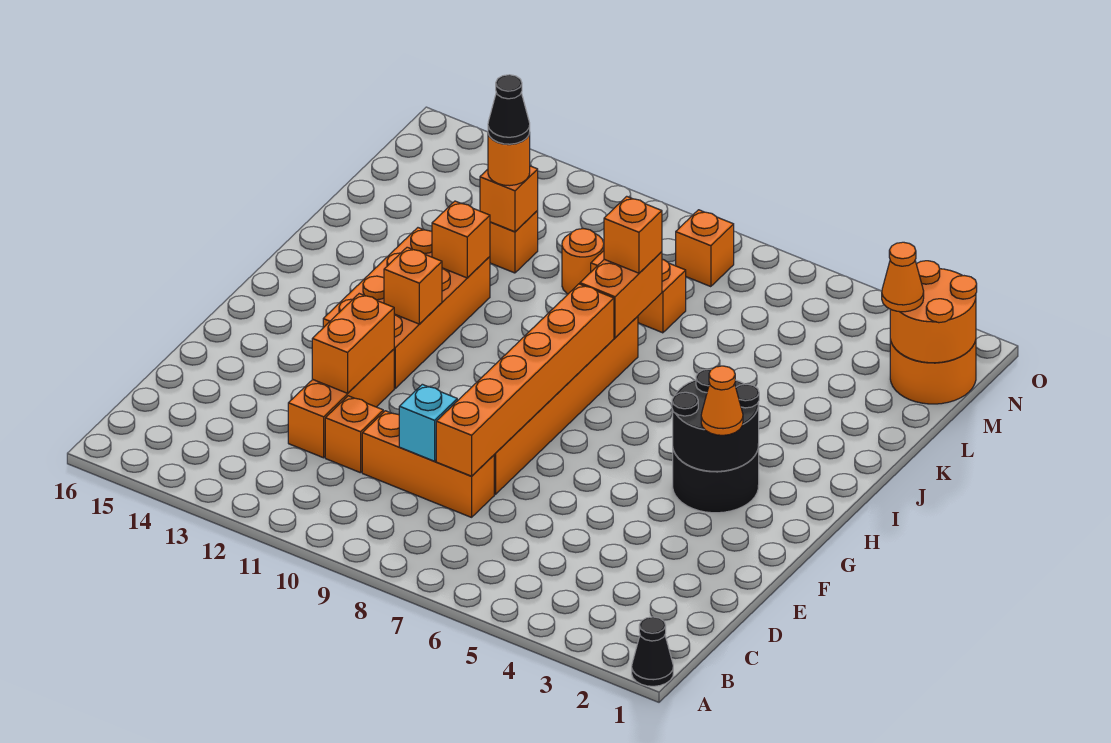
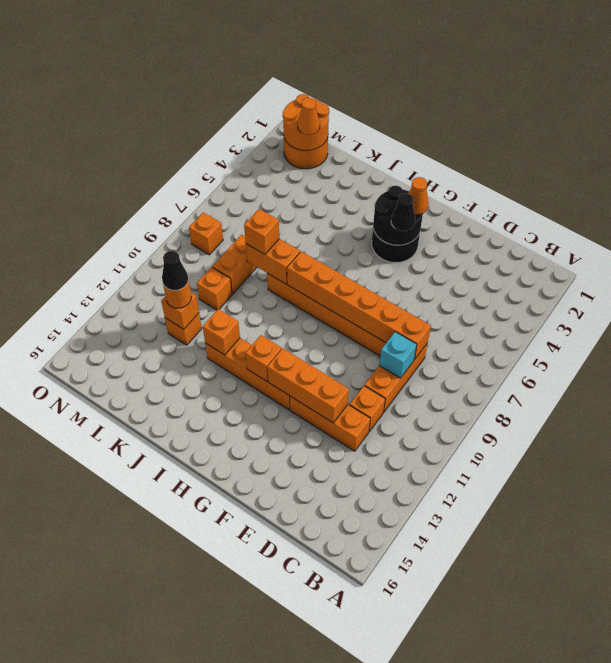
black cone A1 level 1 -> black cone G4 level 3
orange brick E12:F12 level 2 -> orange brick E12:G12 level 2
orange brick G12:J13 level 1 -> orange brick G12:J12 level 1
orange round brick L10 level 1 -> orange brick L10 level 1

